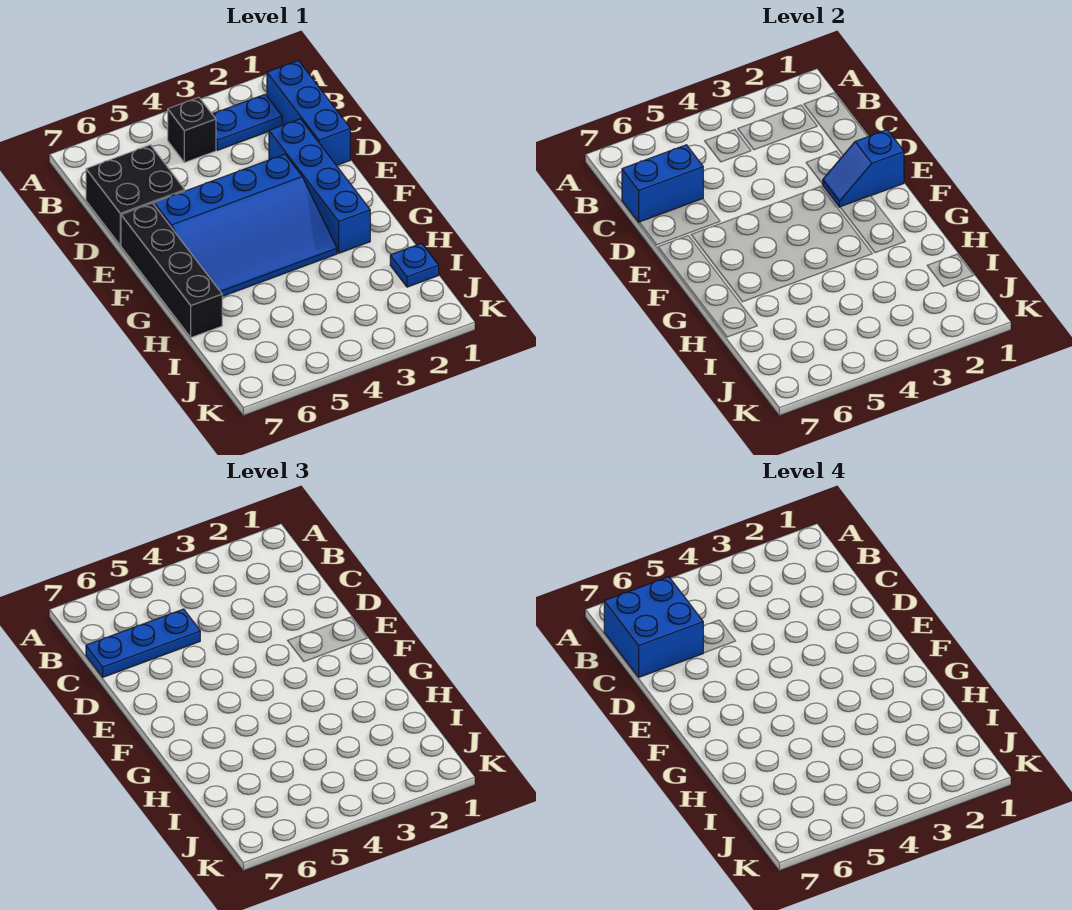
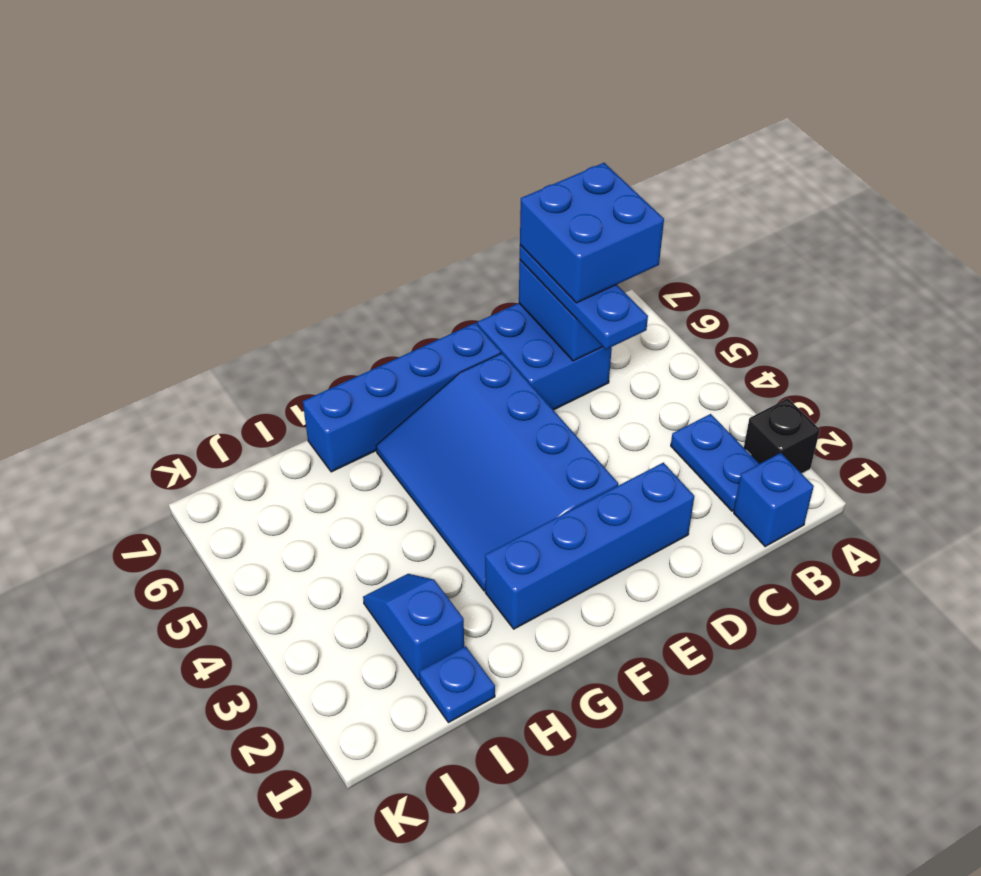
blue brick B1:D1 level 1 -> blue brick B1 level 1
black brick B4 level 1 -> black brick A2 level 1
black brick C6:D7 level 1 -> blue brick C6:D7 level 1
blue slope E1:E2 level 2 top 1 -> blue slope I2:I3 level 1 top 2
black brick E7:H7 level 1 -> blue brick E7:H7 level 1

